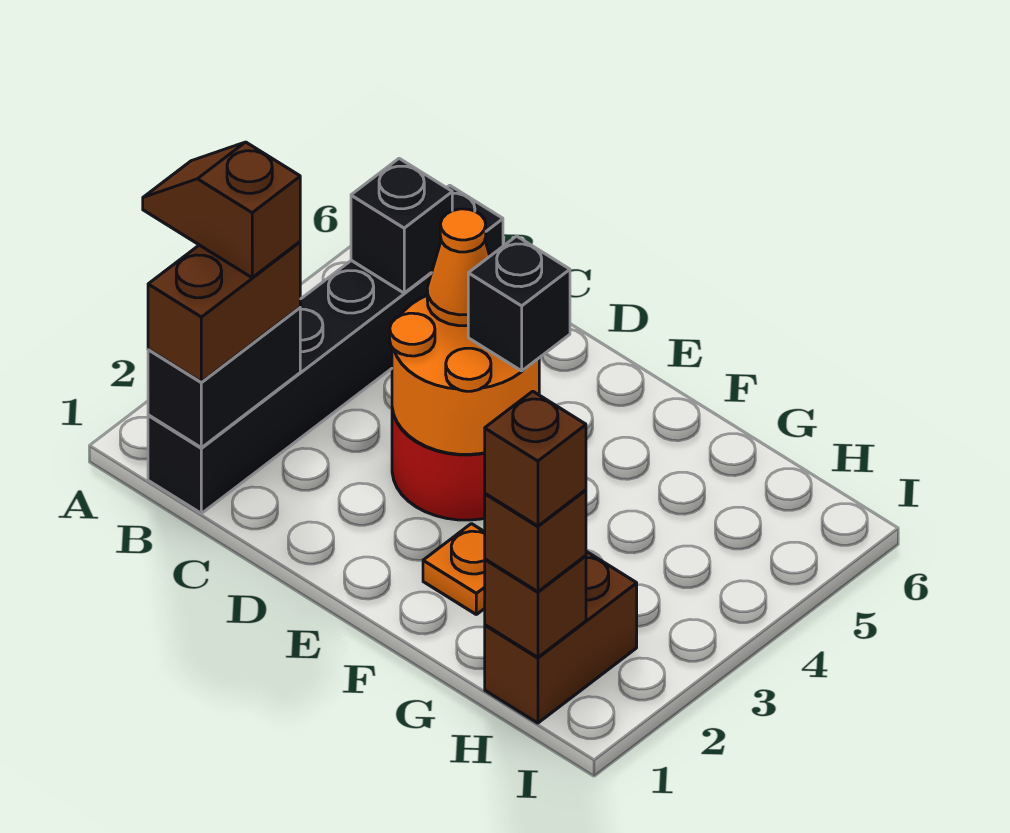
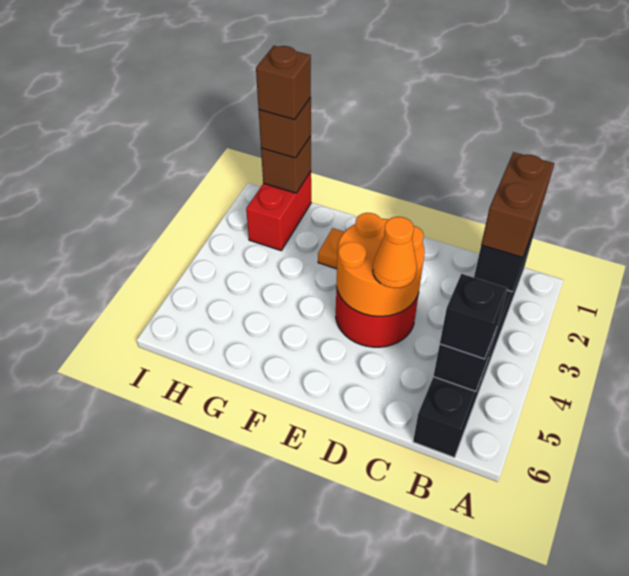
brown slope A2:B2 level 4 top B -> none
black brick E4 level 3 -> black brick B5 level 3
brown brick H1:H2 level 1 -> red brick H1:H2 level 1

